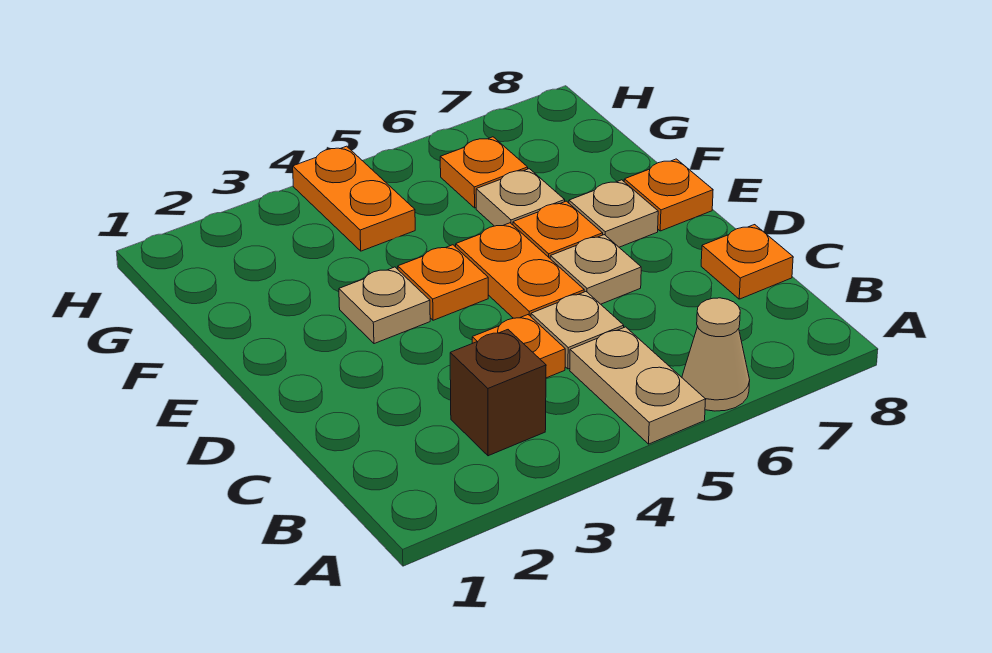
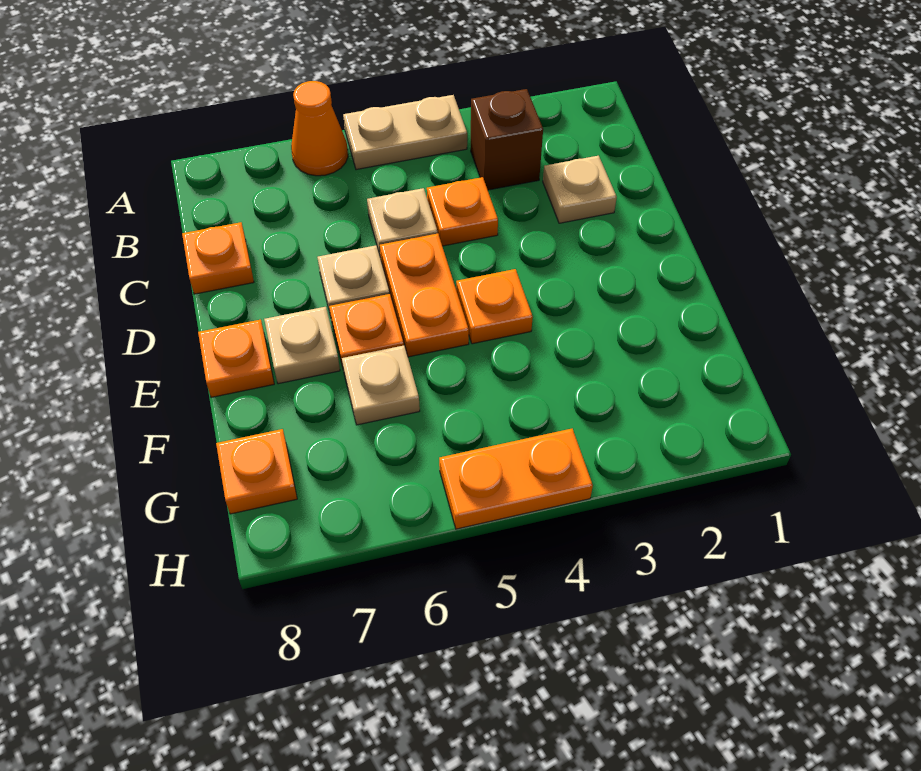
tan plate A5:B5 level 1 -> tan plate A4:A5 level 1
tan cone A6 level 1 -> orange cone A6 level 1
tan plate E3 level 1 -> tan plate C2 level 1
orange plate G4:H4 level 1 -> orange plate H4:H5 level 1
orange plate G6 level 1 -> orange plate G8 level 1

